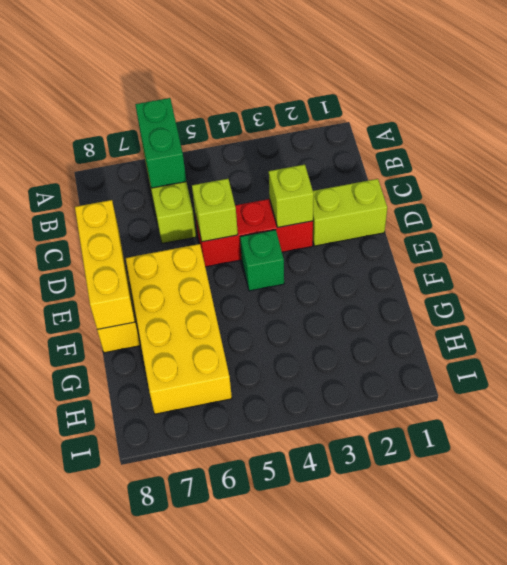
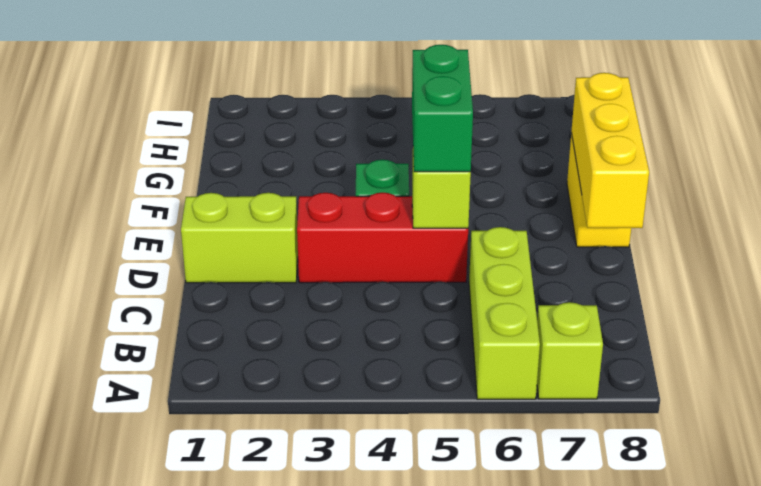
green brick A6:B6 level 2 -> green brick D5:E5 level 3
lime brick D3 level 2 -> lime brick A7 level 1
yellow brick E6:H7 level 1 -> none

